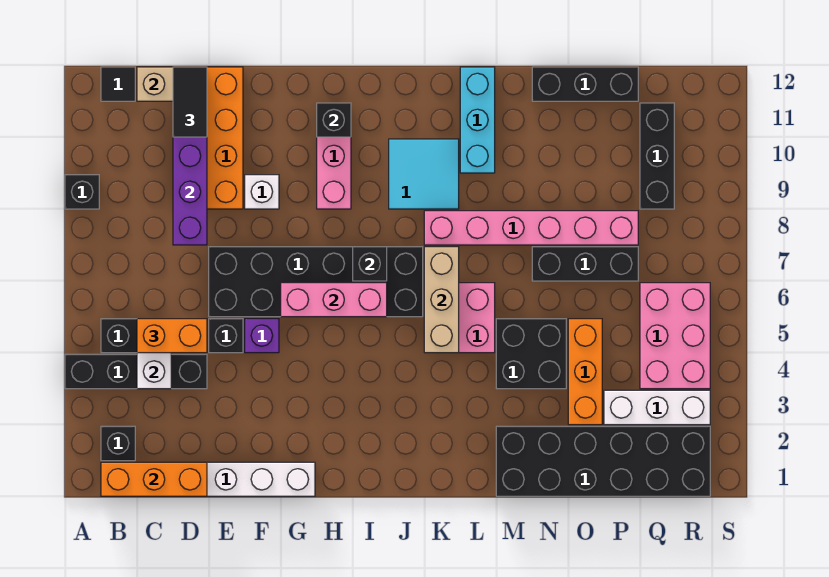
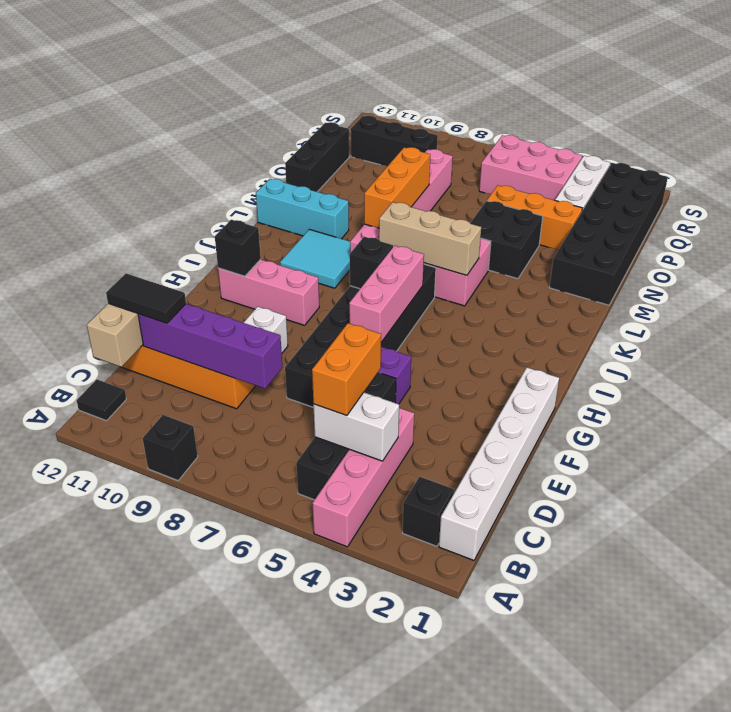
black brick A4:D4 level 1 -> pink brick A4:D4 level 1
orange brick B1:D1 level 2 -> orange brick L8:N8 level 2
black brick N7:P7 level 1 -> none

